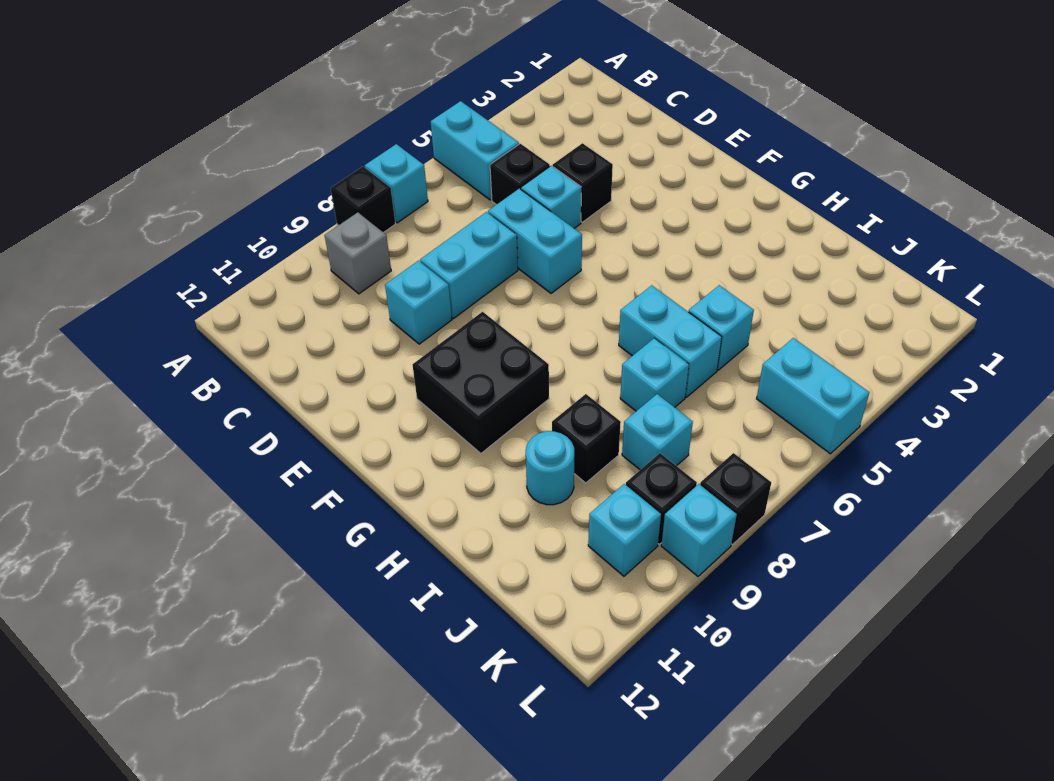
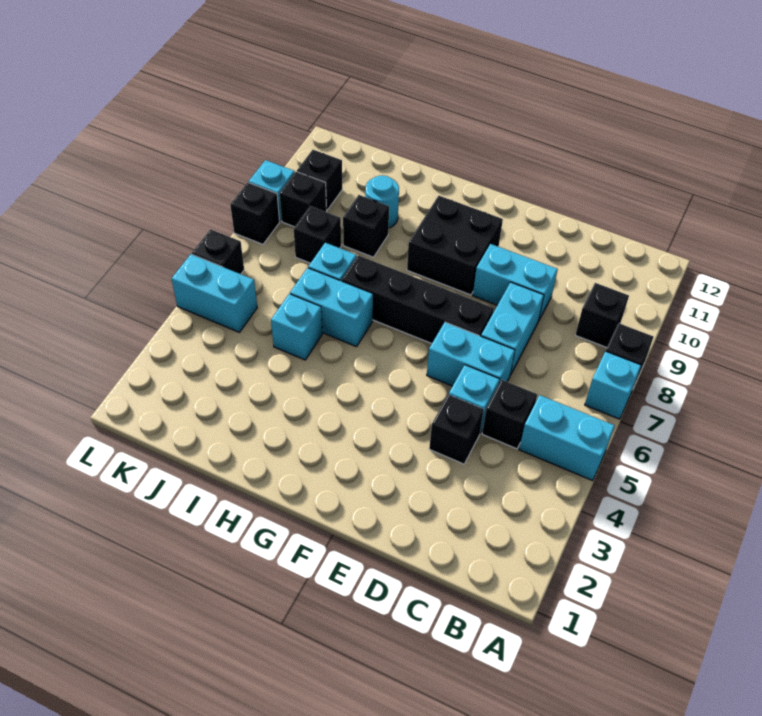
grey brick B9 level 1 -> black brick B9 level 1
cyan brick D9 level 1 -> cyan brick D9:E9 level 1
none -> black brick E7:H7 level 1
cyan brick J8 level 1 -> black brick J8 level 1
cyan brick K10 level 1 -> black brick K10 level 1
none -> black brick L6 level 1

